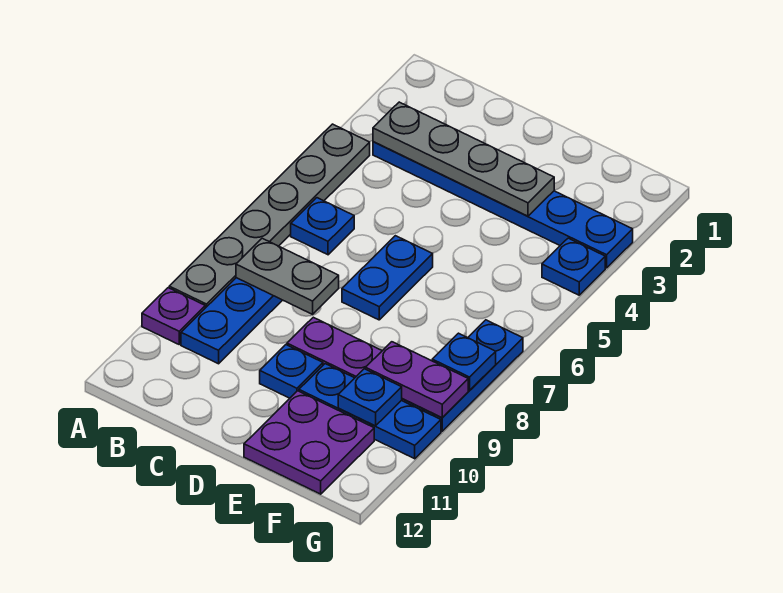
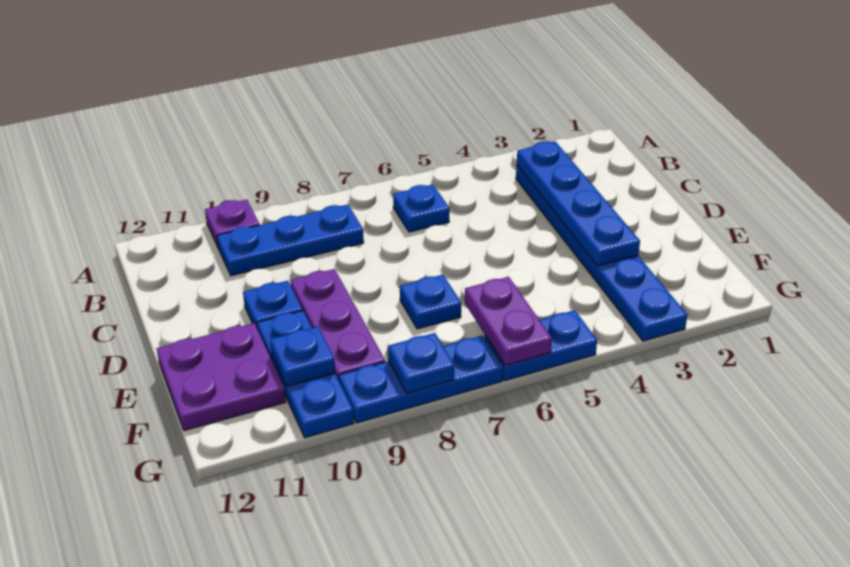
grey plate A4:A9 level 1 -> none
grey plate B3:E3 level 2 -> blue plate B3:E3 level 2
grey plate B8:C8 level 2 -> none
blue plate D6:D7 level 1 -> blue plate G5:G6 level 1
purple plate F9:G9 level 2 -> purple plate F6:G6 level 2
blue plate G4 level 1 -> blue plate E7 level 1

